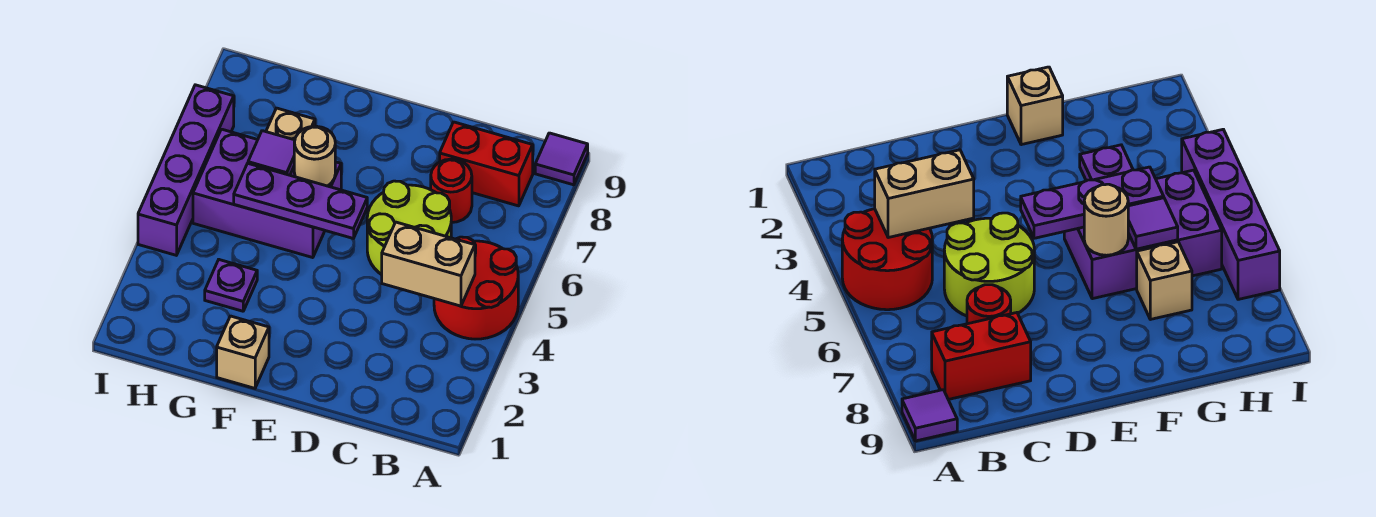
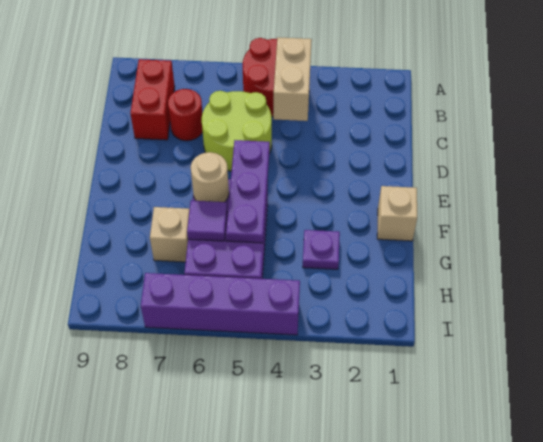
purple tile A9 level 1 -> none

